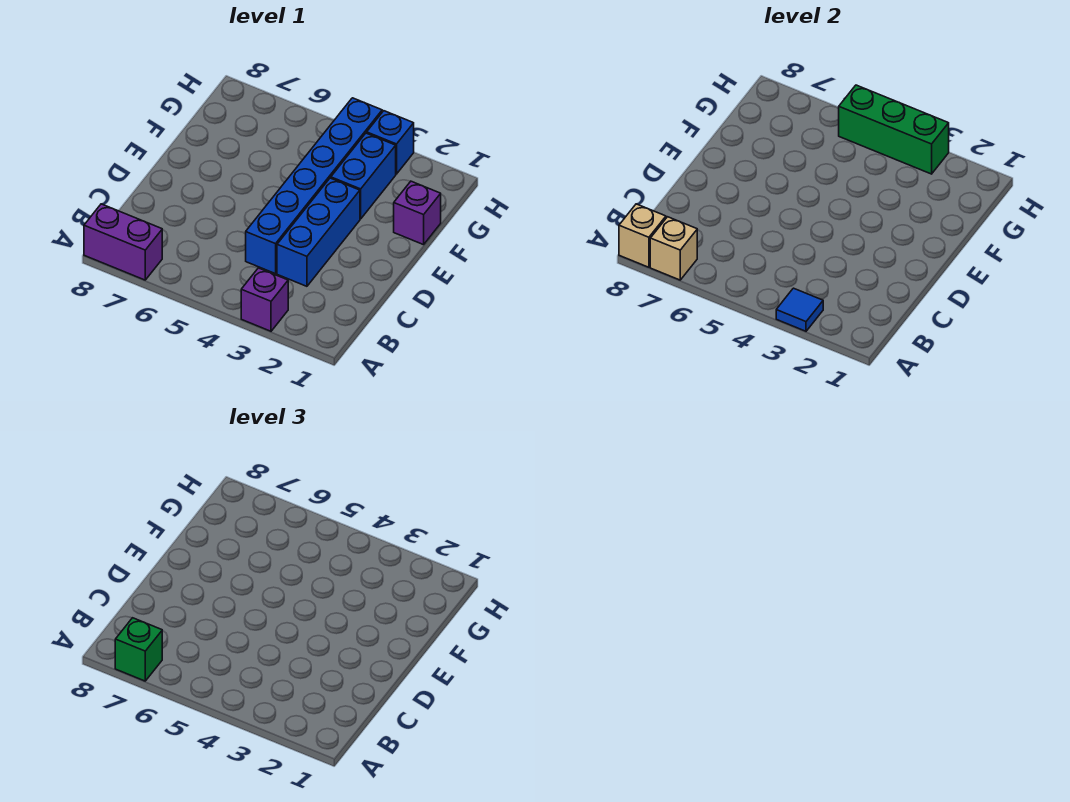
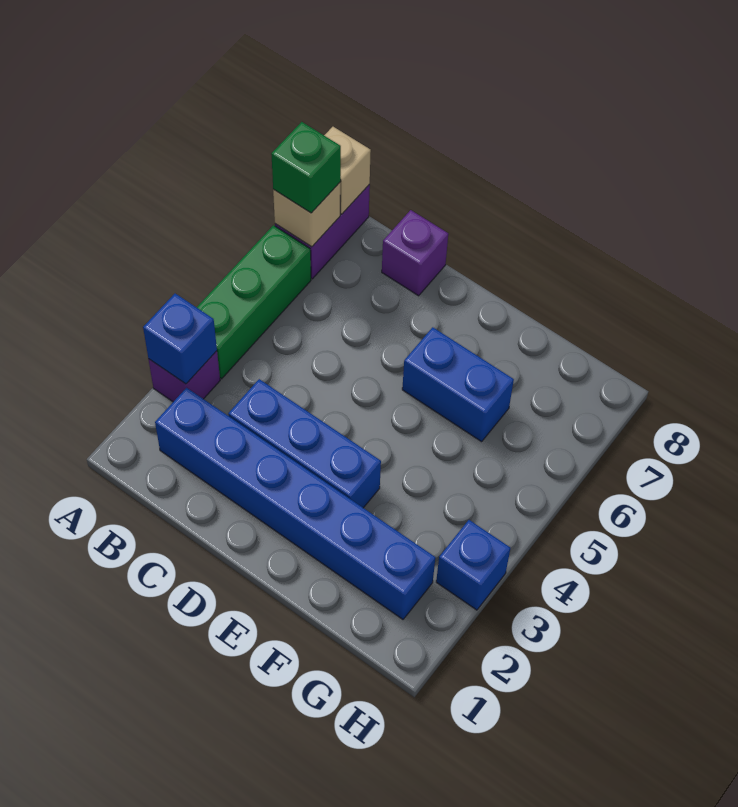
blue tile A3 level 2 -> blue brick A3 level 2
blue brick C4:H4 level 1 -> blue brick B2:G2 level 1
purple brick F1 level 1 -> purple brick C8 level 1
blue brick F3:G3 level 1 -> blue brick E6:F6 level 1
green brick H3:H5 level 2 -> green brick A4:A6 level 1

